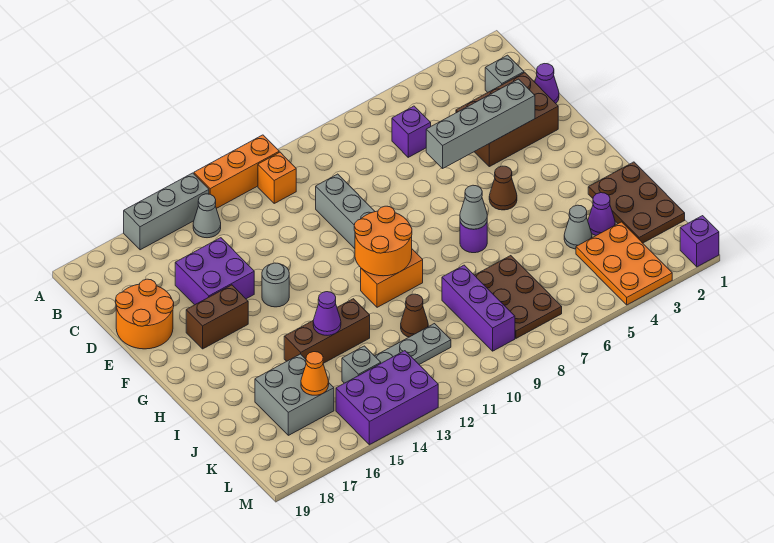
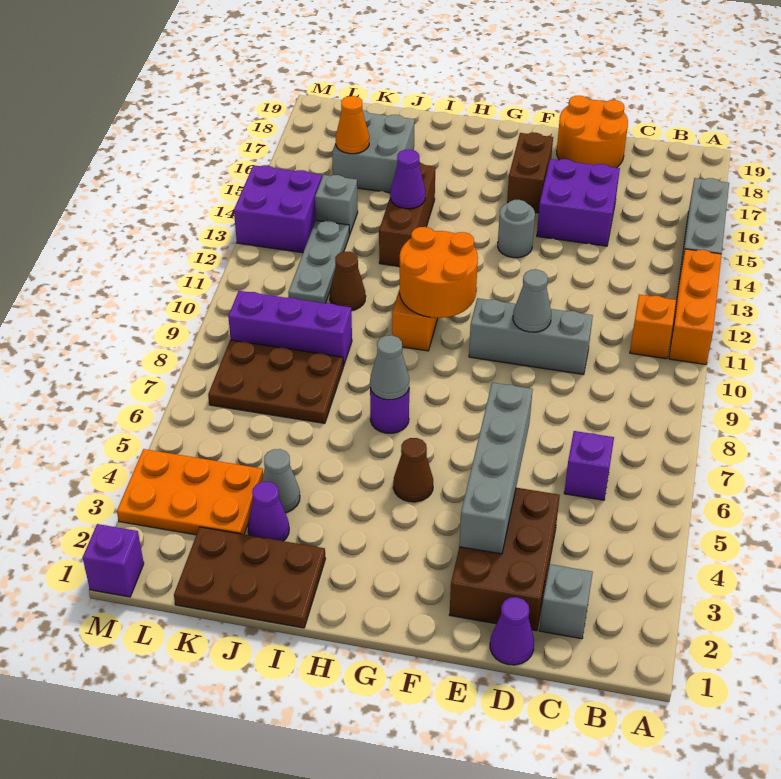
grey cone B14 level 1 -> grey cone E10 level 2
purple brick L13:M15 level 1 -> purple brick L13:M14 level 1

